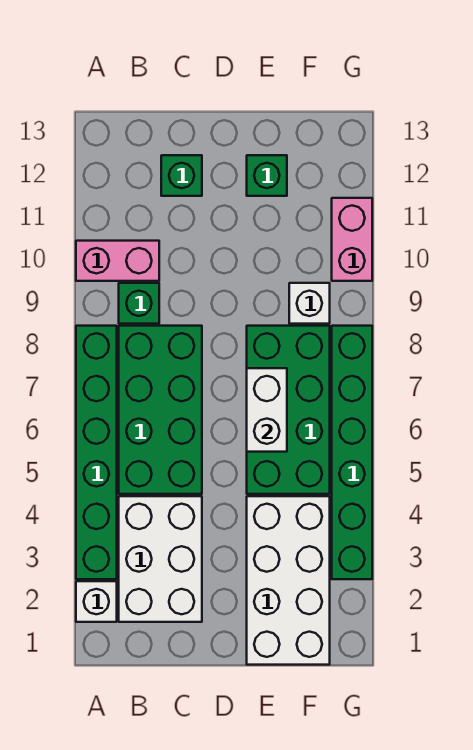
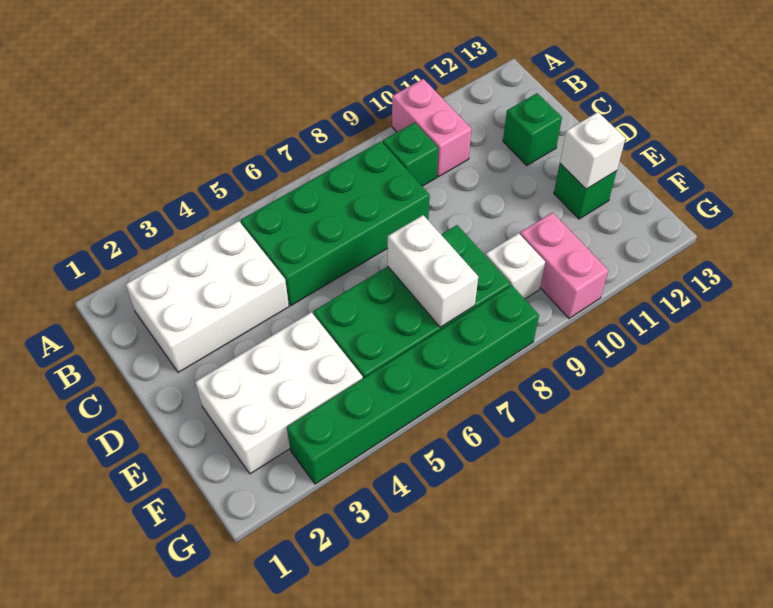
white brick A2 level 1 -> white brick E12 level 2
green brick A3:A8 level 1 -> none
white brick E1:F4 level 1 -> white brick E2:F4 level 1
white brick E6:E7 level 2 -> white brick E7:F7 level 2
pink brick G10:G11 level 1 -> pink brick F10:G10 level 1

